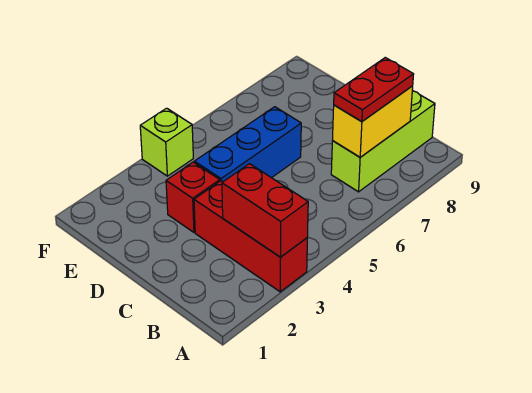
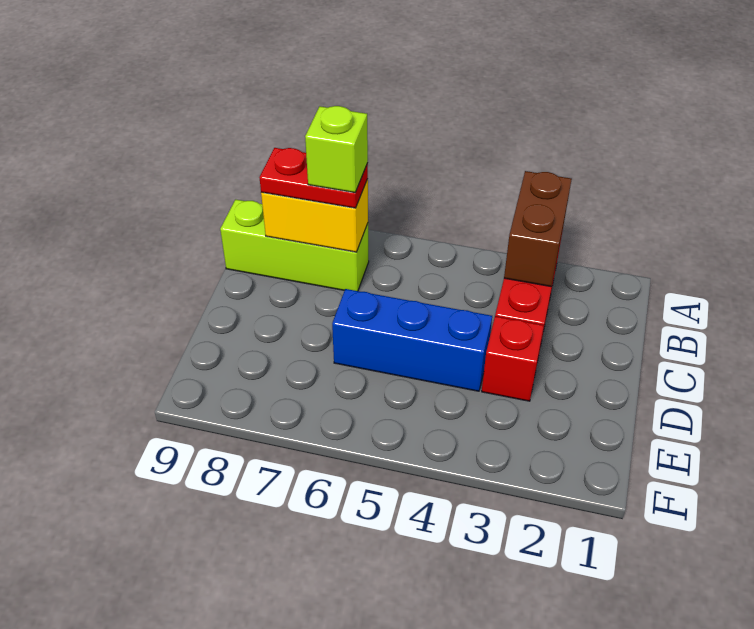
red brick A3:B3 level 2 -> brown brick A3:B3 level 2
lime brick F4 level 1 -> lime brick B7 level 4

